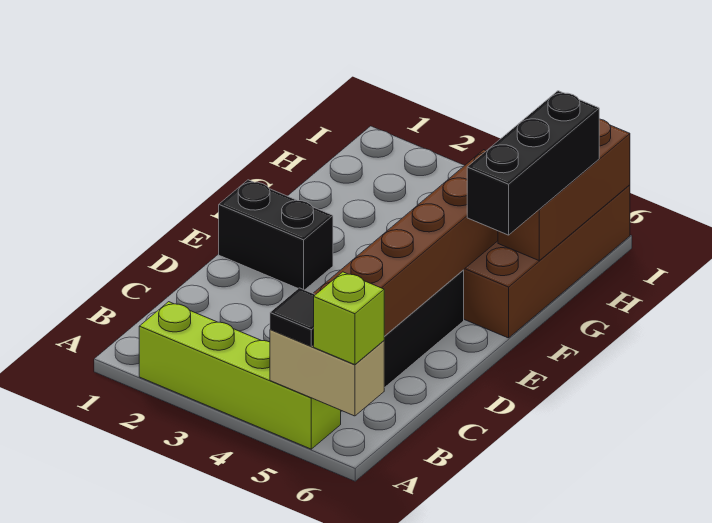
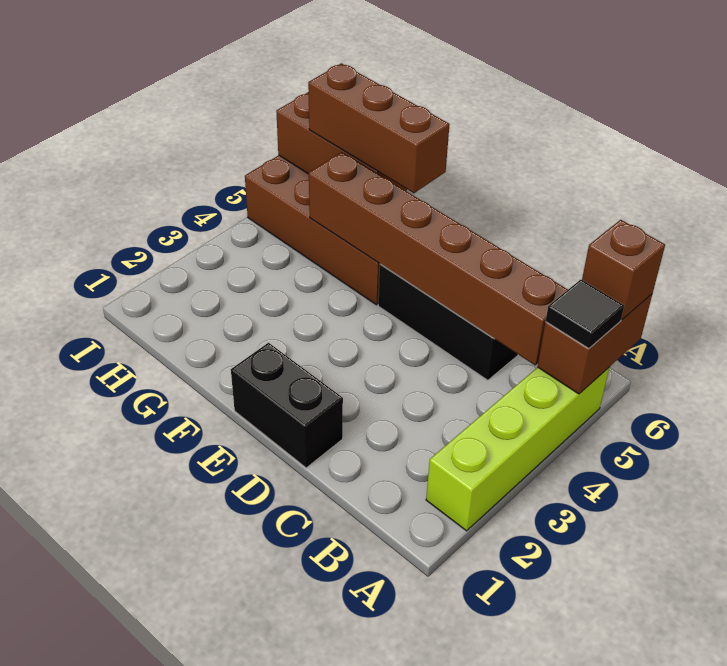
tan brick A5:A6 level 2 -> brown brick A5:A6 level 2
lime brick A6 level 3 -> brown brick A6 level 3
black brick E1:E2 level 1 -> black brick D1:E1 level 1
black brick F6:H6 level 3 -> brown brick F6:H6 level 3

